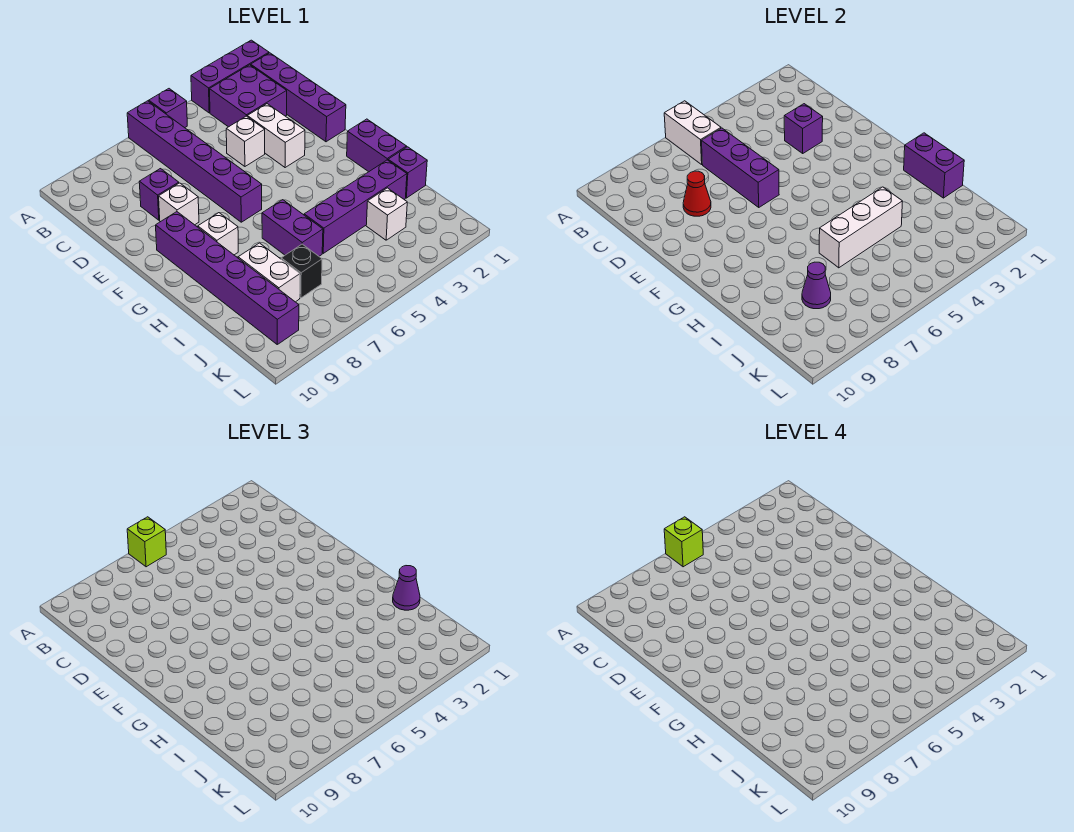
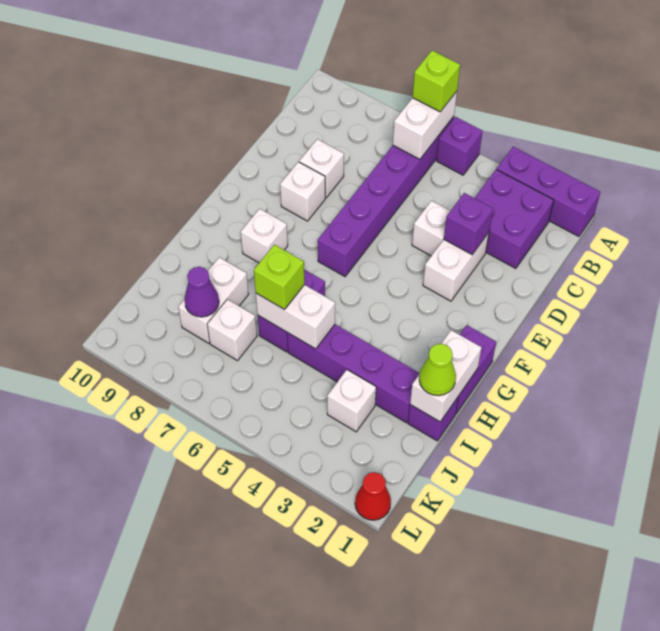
lime brick A6 level 4 -> lime brick I6 level 3
purple brick B1:E1 level 1 -> none
purple brick C6:E6 level 2 -> none
purple brick D8 level 1 -> white brick D8 level 1
red cone D8 level 2 -> red cone L1 level 1
purple brick F9:K9 level 1 -> none
purple brick H1:I1 level 2 -> white brick H1:I1 level 2
purple cone I1 level 3 -> lime cone I1 level 3
white brick I4:I6 level 2 -> white brick I5:I6 level 2
black brick J7 level 1 -> white brick J7 level 1

